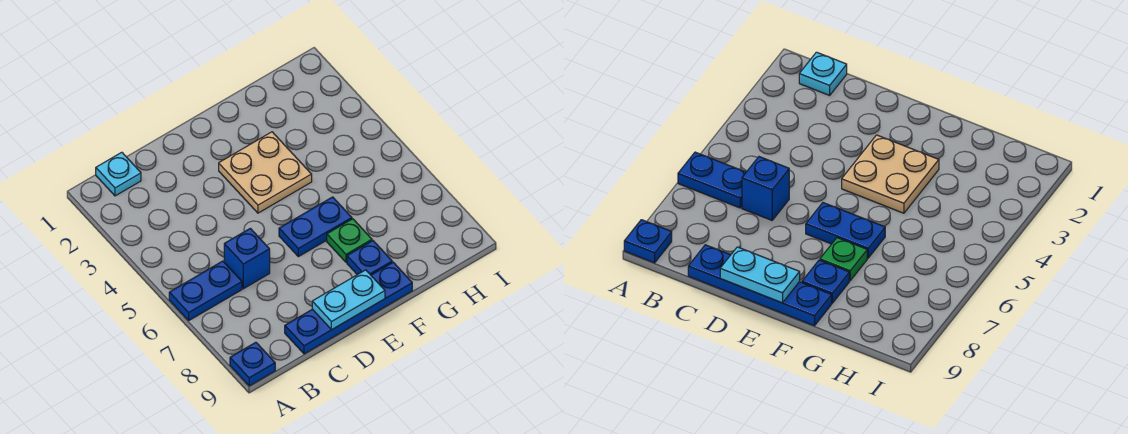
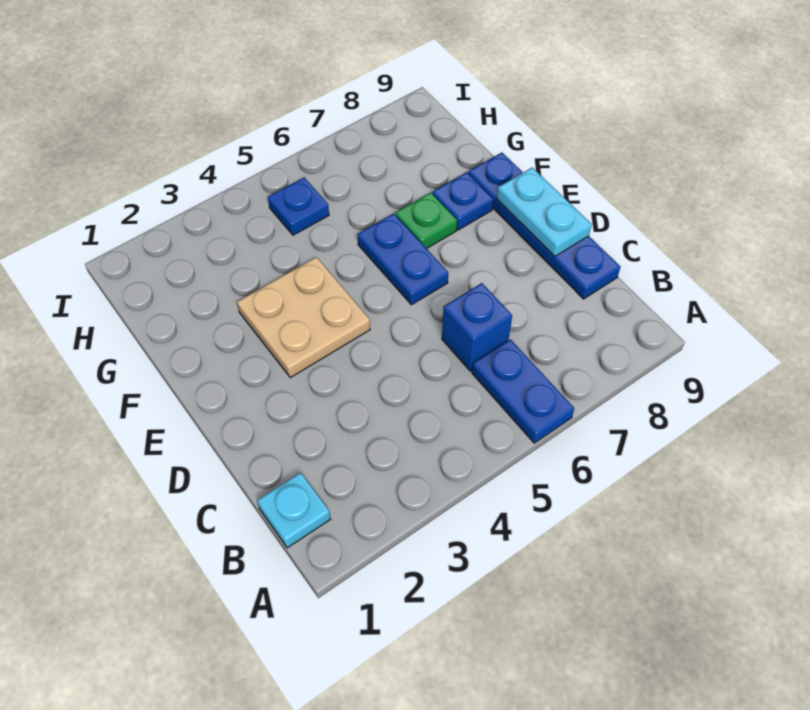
blue plate A9 level 1 -> blue plate H5 level 1

